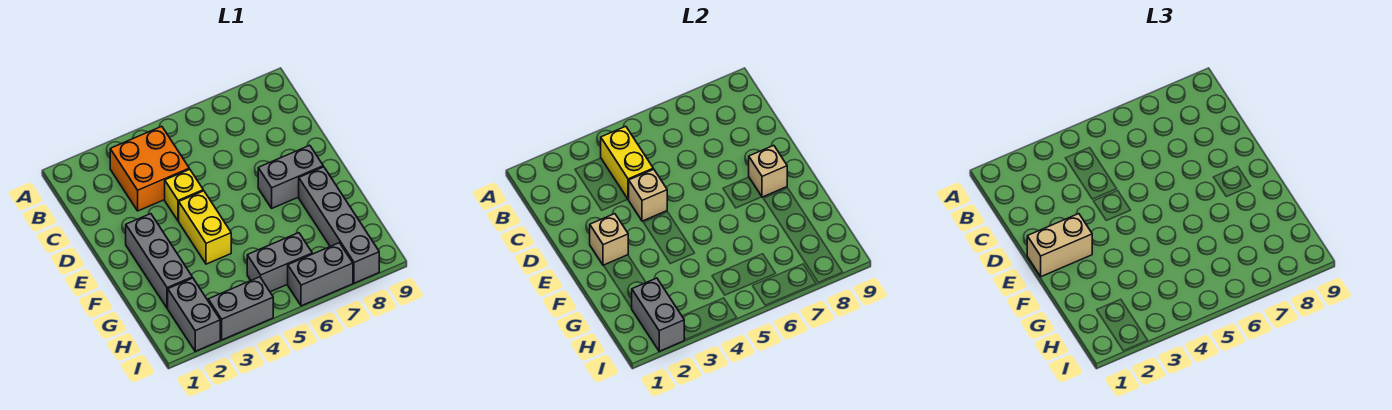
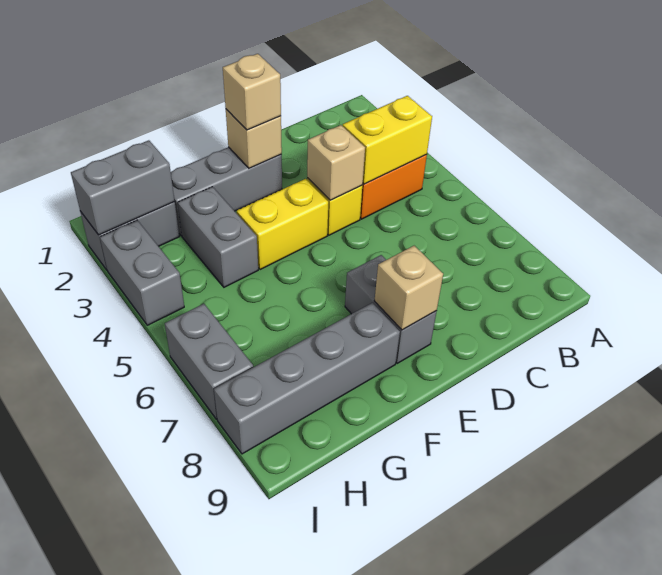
tan brick E1:E2 level 3 -> tan brick E2 level 3
grey brick H5:H6 level 1 -> grey brick G3:G4 level 1

